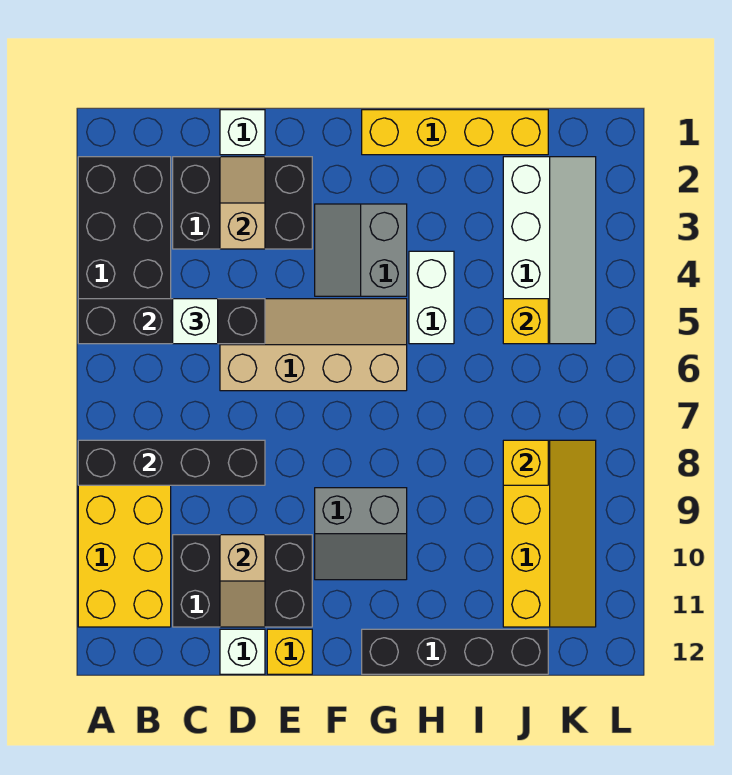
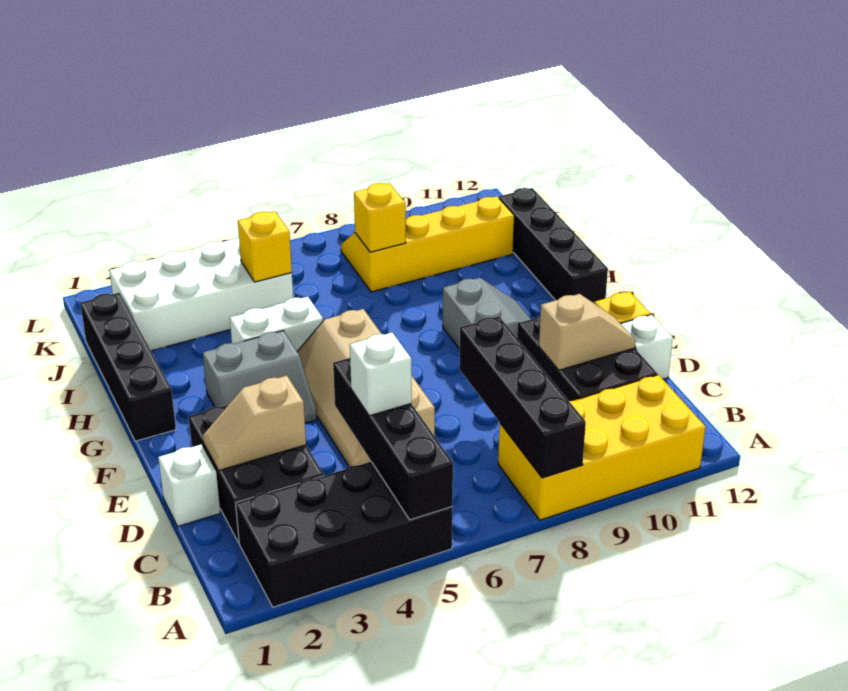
yellow brick G1:J1 level 1 -> black brick G1:J1 level 1
white slope J2:K5 level 1 top J -> white brick J2:K5 level 1

